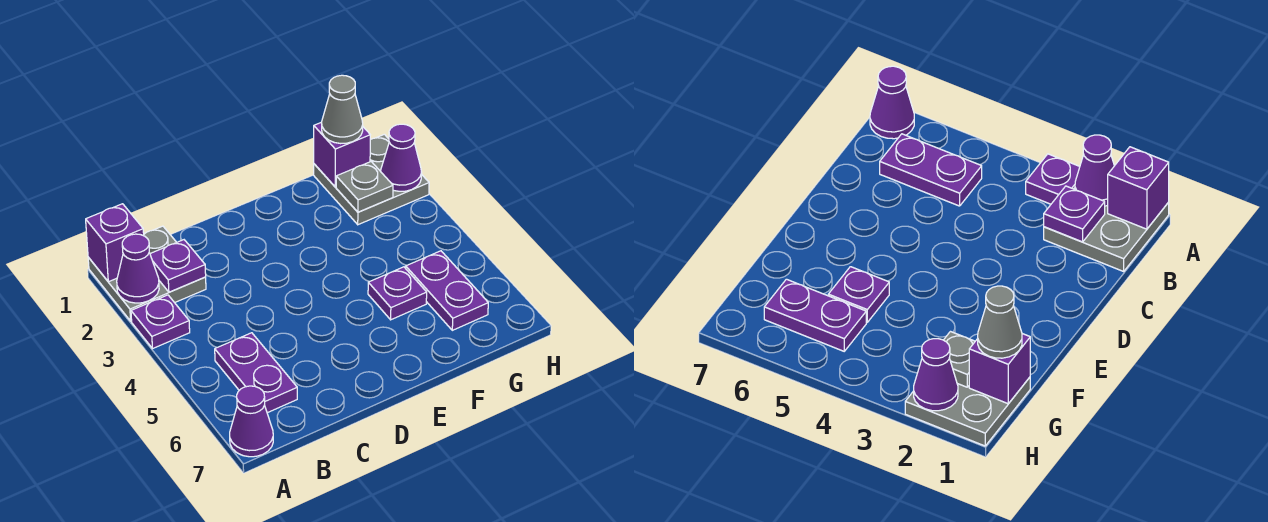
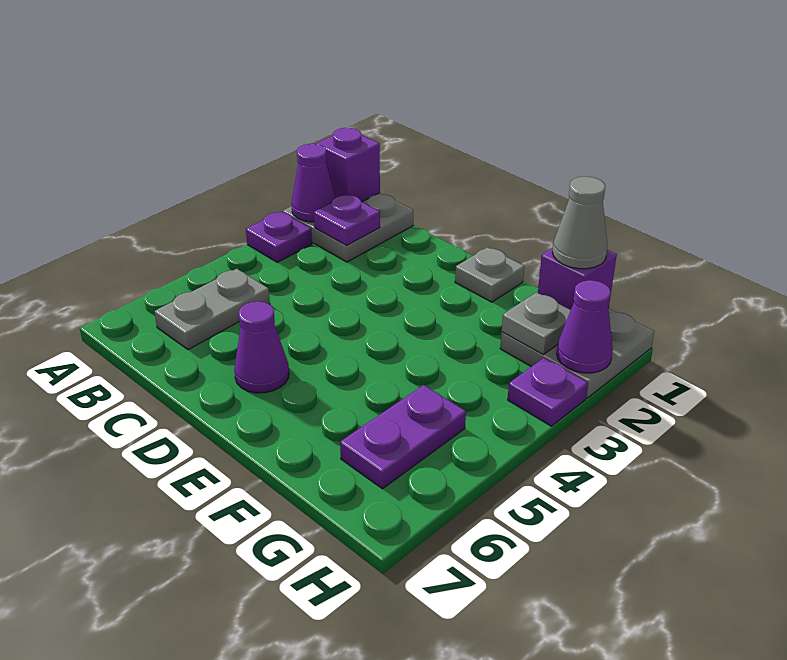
purple cone A7 level 1 -> purple cone D6 level 1
purple plate B5:B6 level 1 -> grey plate B5:B6 level 1
none -> grey plate E1 level 1
purple plate F5 level 1 -> purple plate H3 level 1

